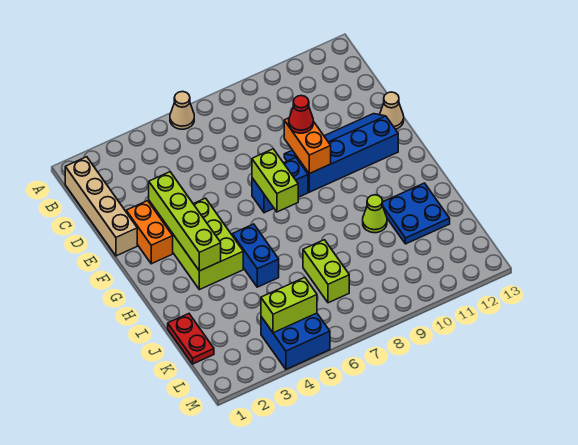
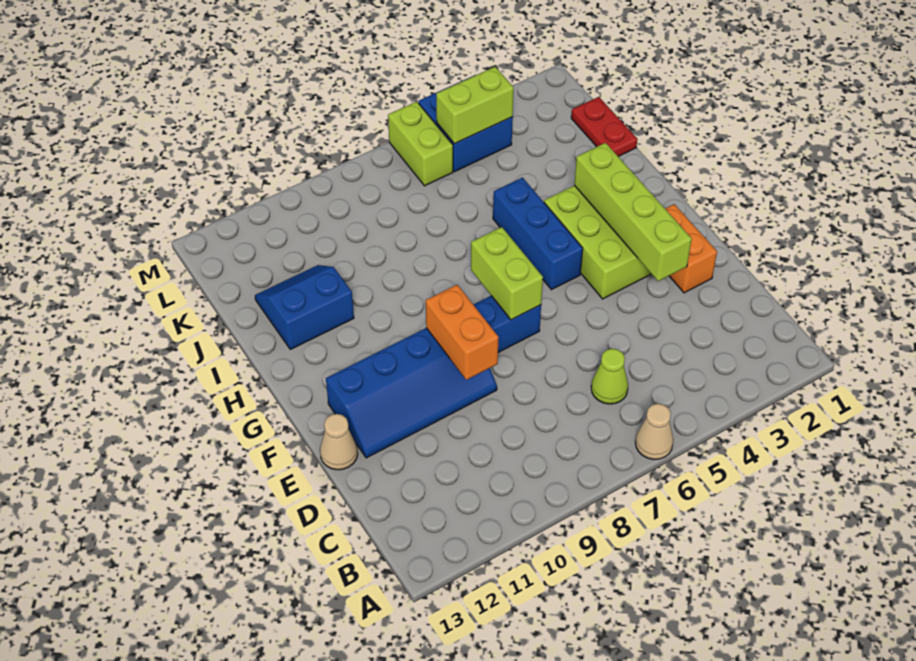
tan brick B1:E1 level 1 -> none
red cone E9 level 3 -> none
blue brick H5:I5 level 1 -> blue brick G5:I5 level 1
lime cone I10 level 1 -> lime cone C6 level 1
blue plate I11:J12 level 1 -> blue slope I11:J12 level 1 top I
lime brick J7:K7 level 1 -> lime brick L6:M6 level 1

